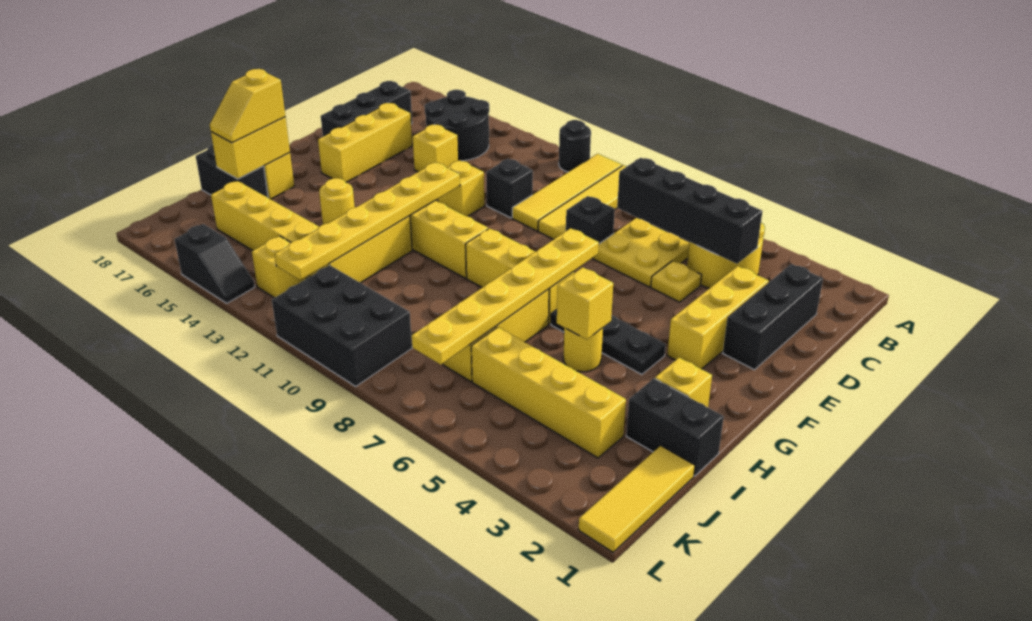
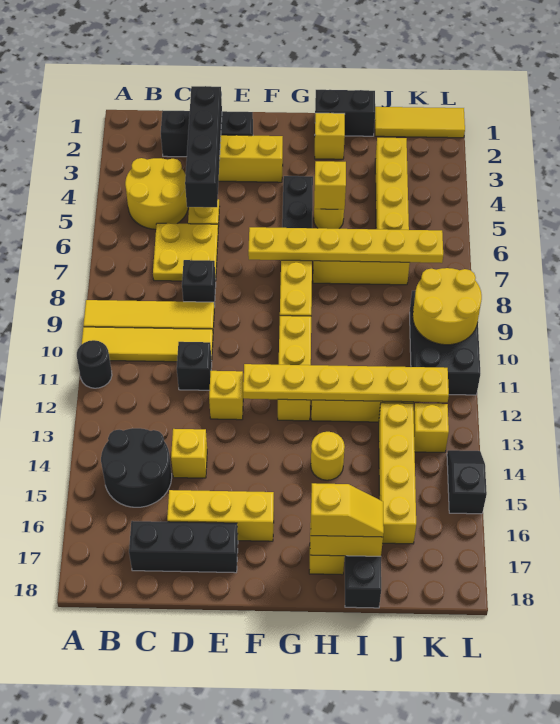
black brick C4:C7 level 2 -> black brick D2:D5 level 2
black brick I1:I2 level 1 -> black brick H1:I1 level 1
none -> yellow round brick K9:L10 level 2

